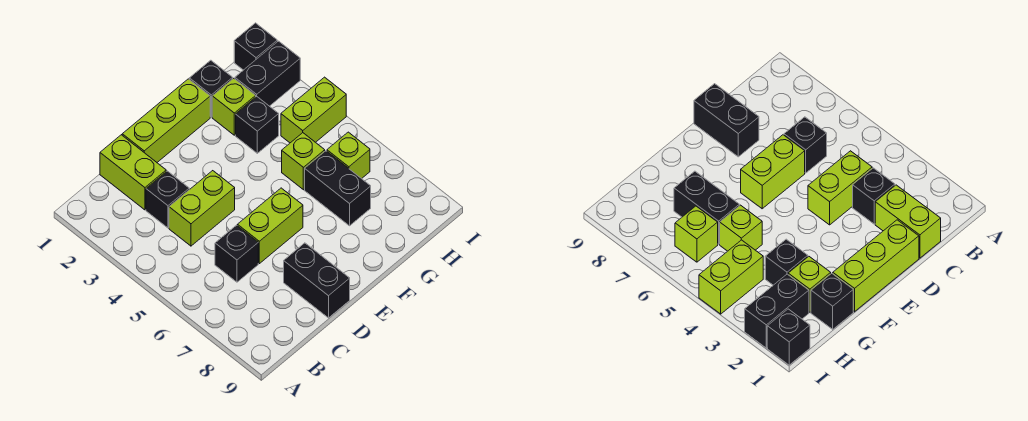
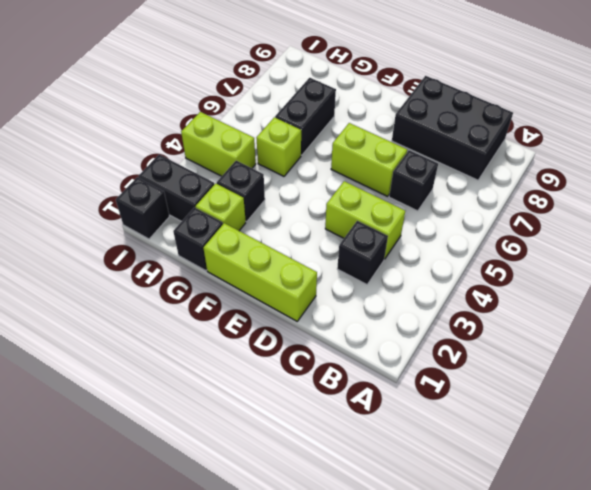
lime brick C1:C2 level 1 -> none
black brick D8:D9 level 1 -> black brick B8:D9 level 1
lime brick H6 level 1 -> none

